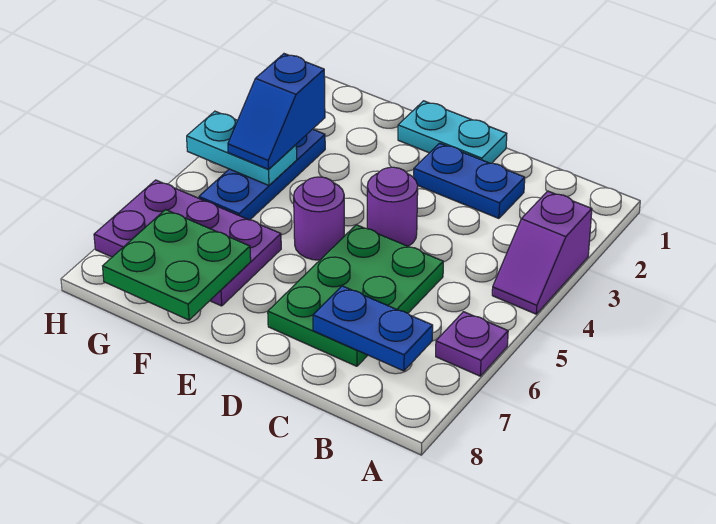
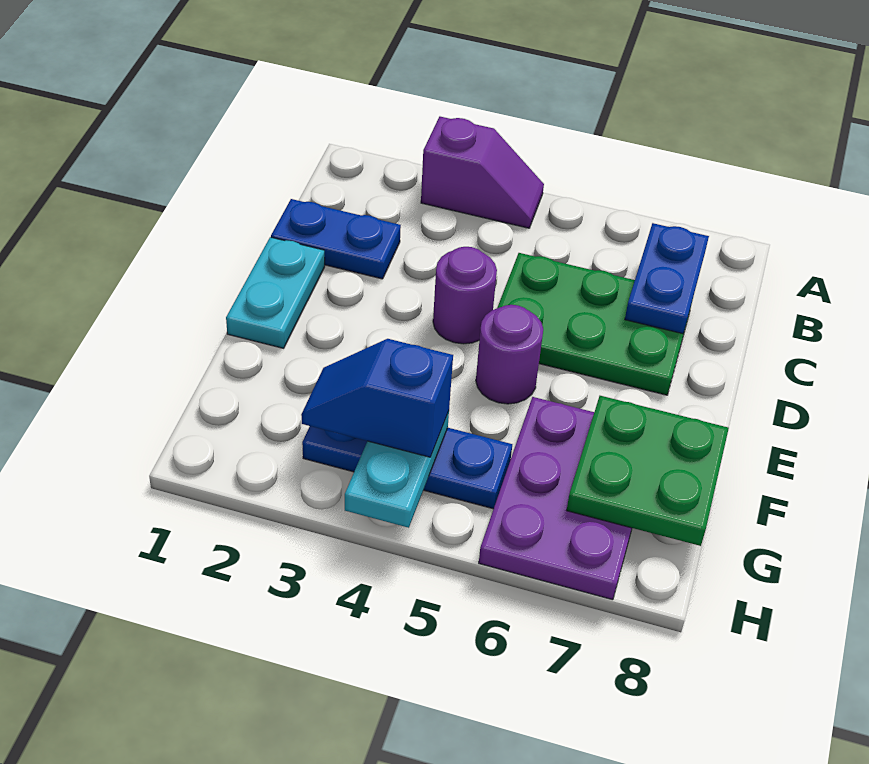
purple plate A6 level 1 -> none
blue plate C2:D2 level 1 -> blue plate C1:C2 level 1
blue slope G3:G4 level 3 top 3 -> blue slope G3:G4 level 3 top 4

